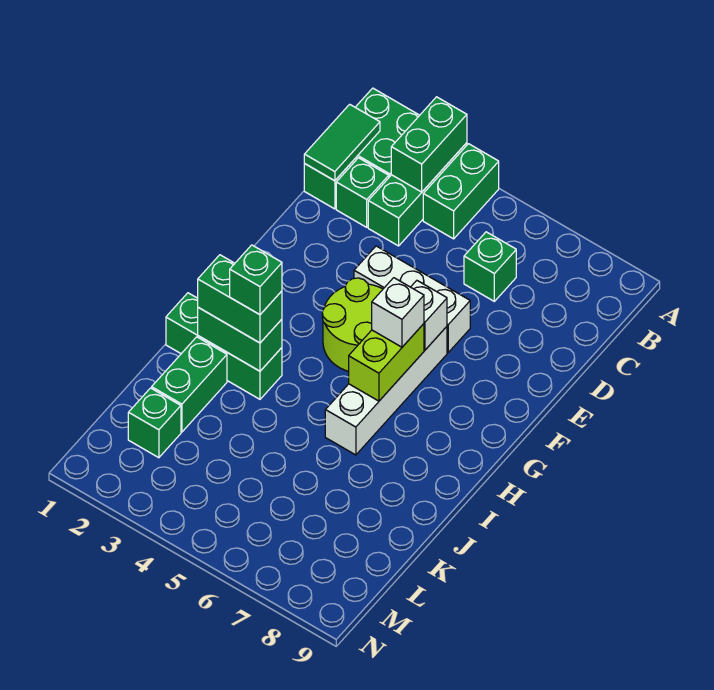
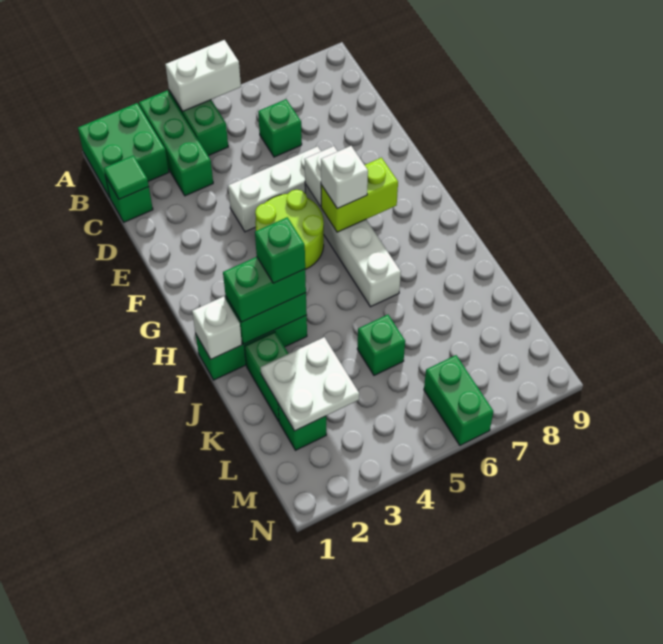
green brick A3:B3 level 2 -> green brick M6:N6 level 1
none -> white brick A4:A5 level 2
green tile B1:C1 level 2 -> green tile C1 level 2
green brick C2 level 1 -> green brick K5 level 1
lime brick G6:H6 level 2 -> lime brick G6:G7 level 2
none -> white brick I1 level 2
none -> white plate K2:L3 level 2

